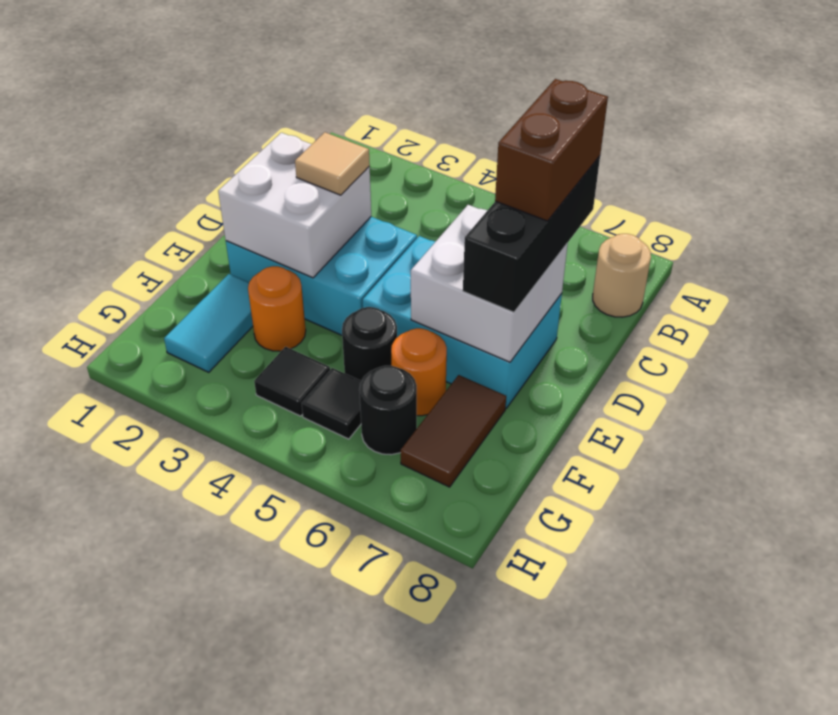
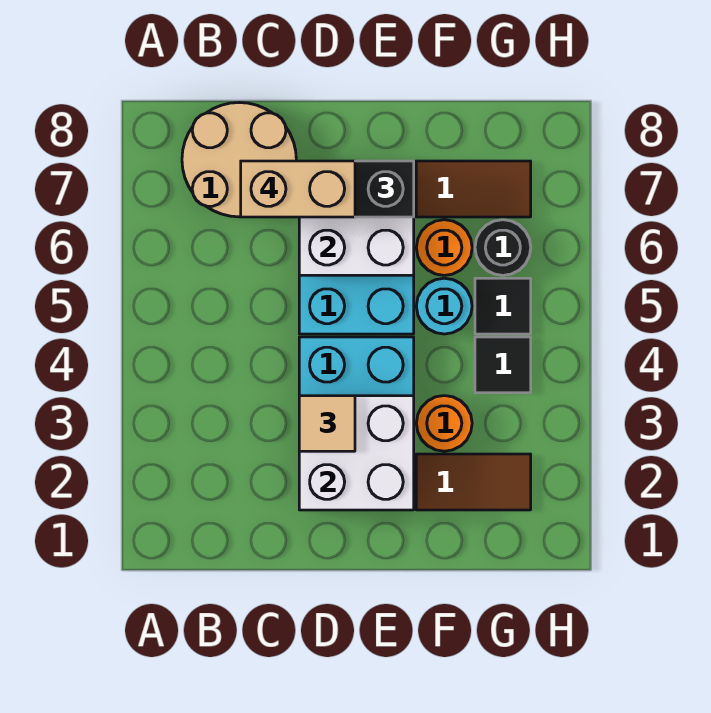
tan round brick B8 level 1 -> tan round brick B7:C8 level 1
brown brick C7:D7 level 4 -> tan brick C7:D7 level 4
cyan tile F2:G2 level 1 -> brown tile F2:G2 level 1
black round brick F5 level 1 -> cyan round brick F5 level 1

